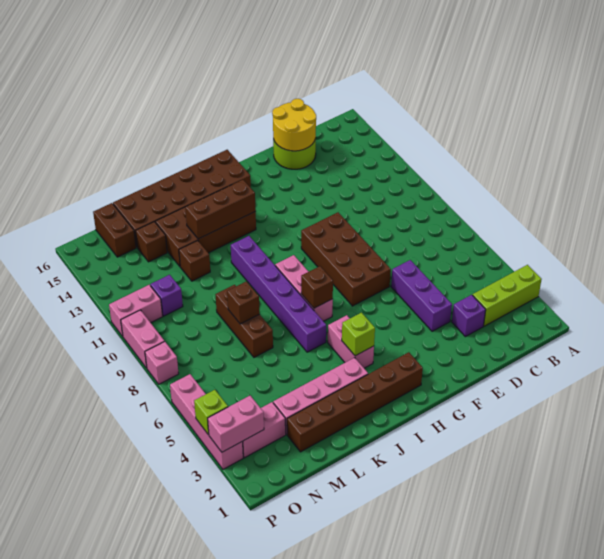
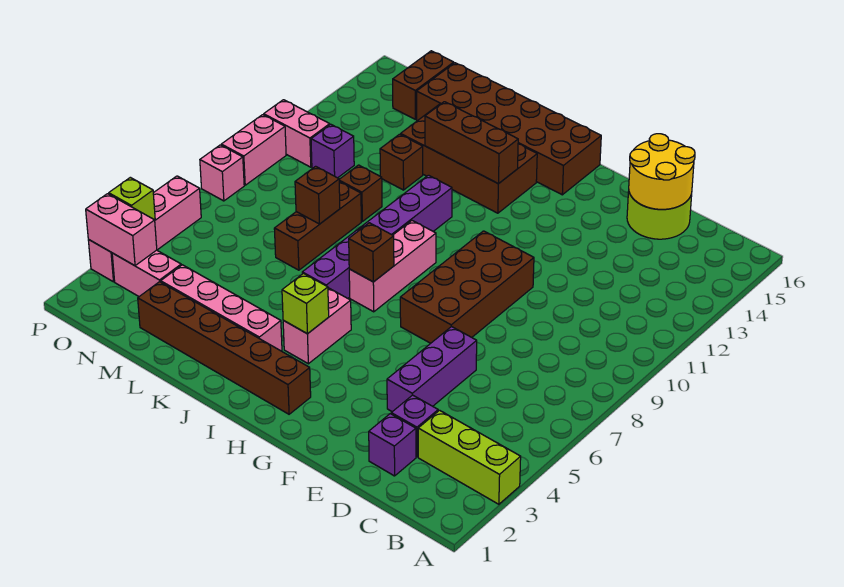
none -> purple brick D2 level 1
brown brick M14 level 1 -> brown brick L10 level 1

